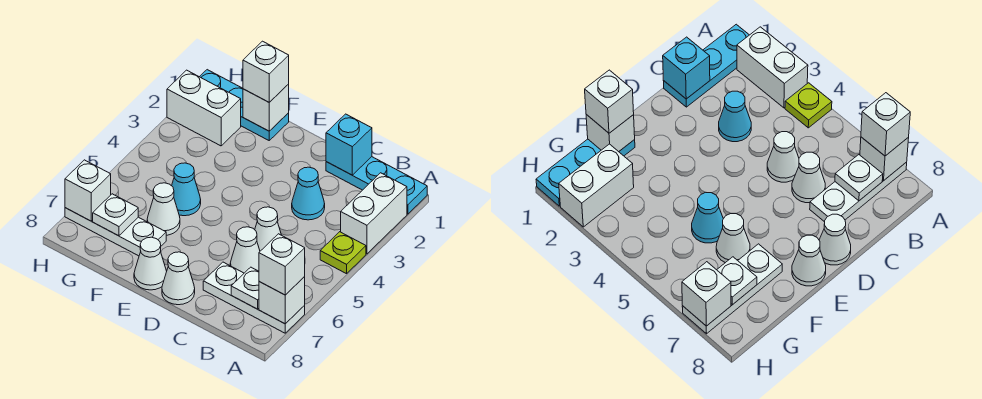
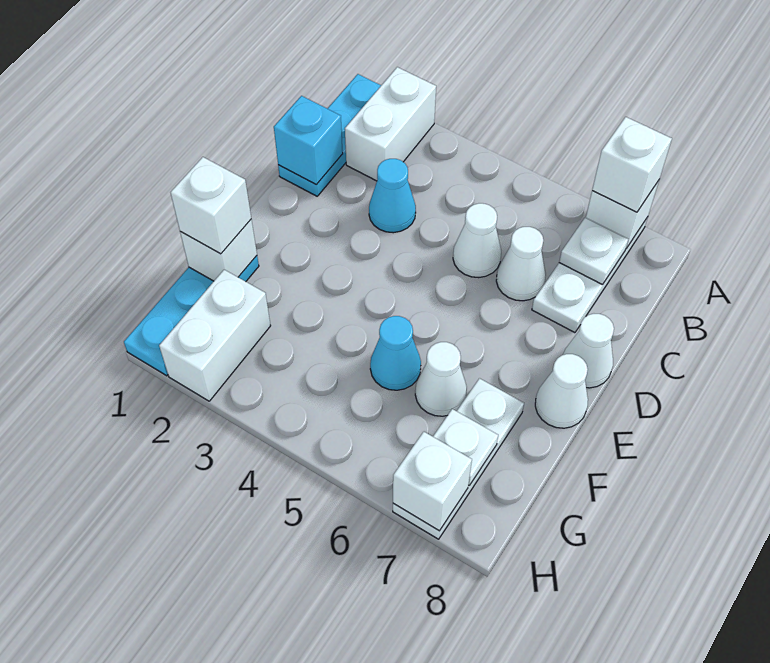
white brick A2:A3 level 1 -> white brick A2:B2 level 1
lime plate A4 level 1 -> none

